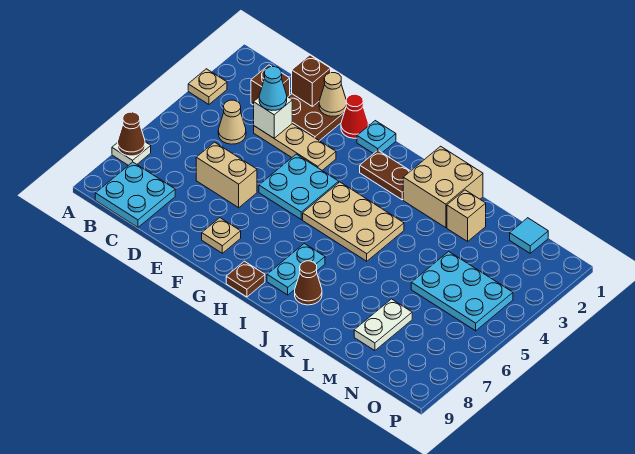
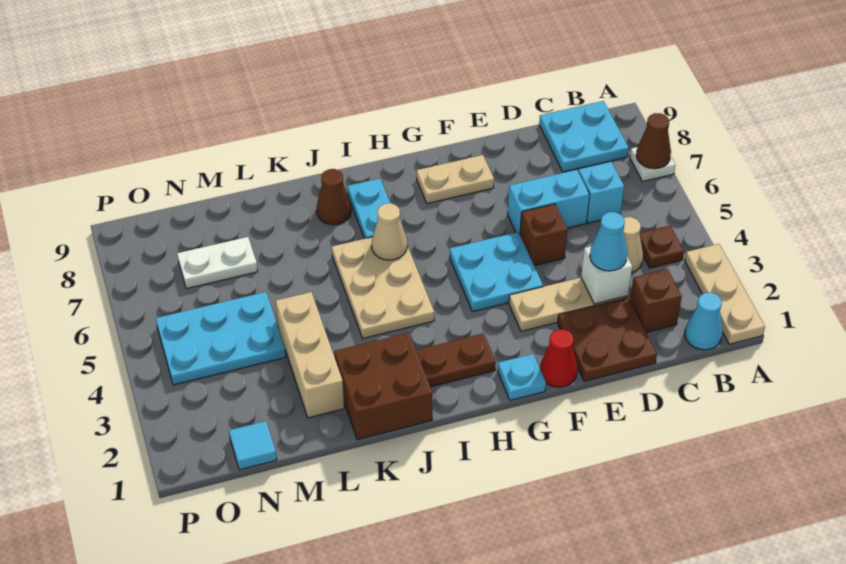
tan plate A3 level 1 -> tan plate A1:A3 level 1
none -> cyan cone B1 level 1
none -> cyan brick C6 level 1
brown brick D1 level 2 -> brown brick E5 level 1
tan brick D6:E6 level 1 -> cyan brick D6:E6 level 1
tan cone E1 level 2 -> tan cone I6 level 2
tan plate F8 level 1 -> tan plate F8:G8 level 1
tan plate H4:J5 level 1 -> tan plate I4:J6 level 1
brown plate H9 level 1 -> brown plate B4 level 1
tan brick J1:K2 level 1 -> brown brick J1:K2 level 1
tan brick L2 level 1 -> tan brick L2:L4 level 1
white plate M7:M8 level 1 -> white plate M7:N7 level 1

